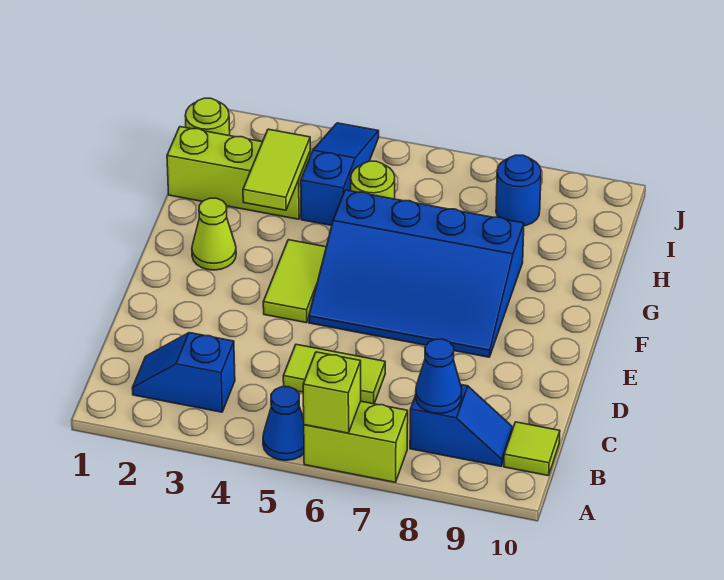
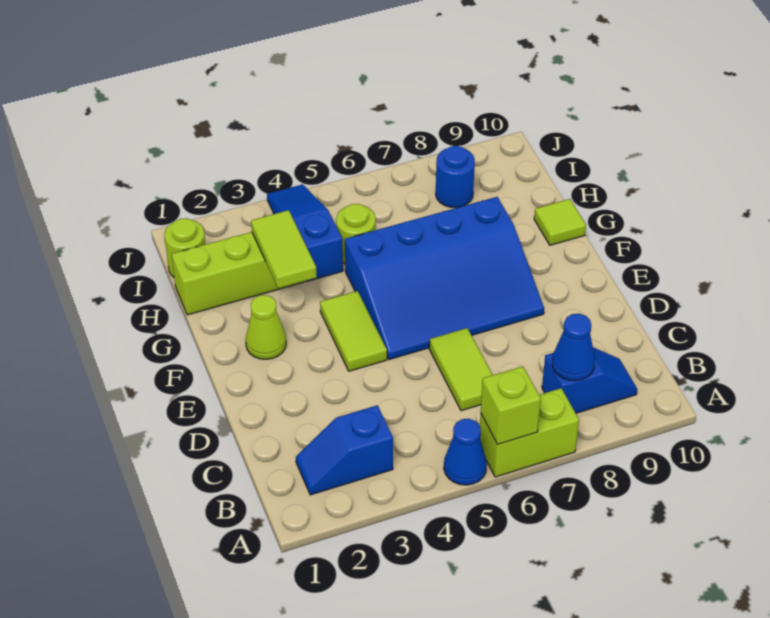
lime tile B10 level 1 -> lime tile G10 level 1
lime tile C5:C6 level 1 -> lime tile C6:D6 level 1

